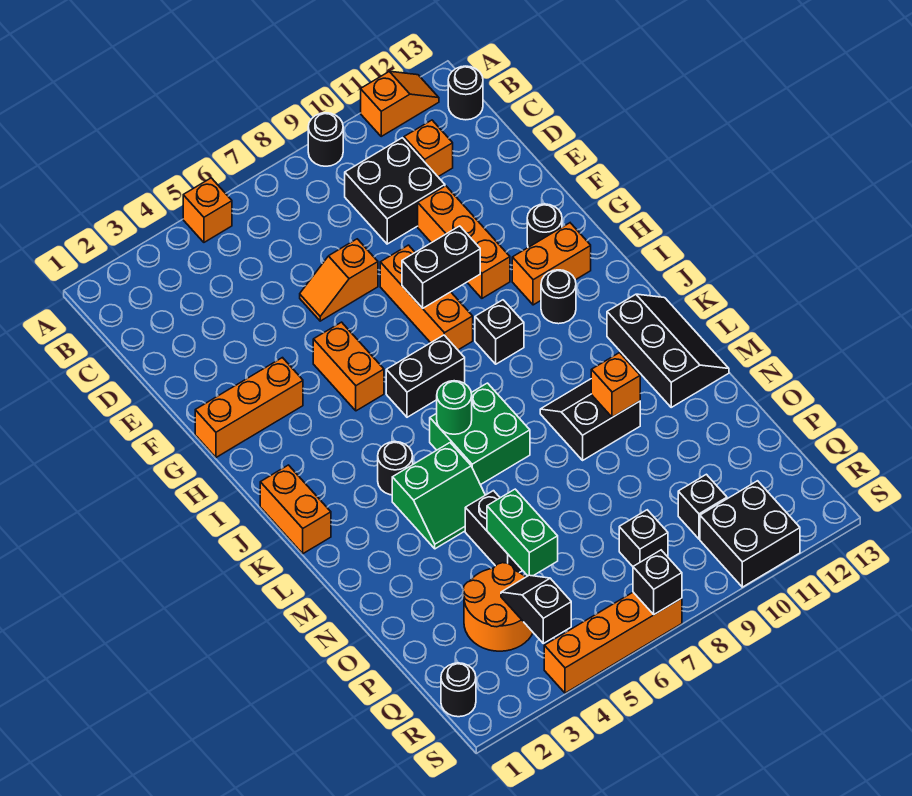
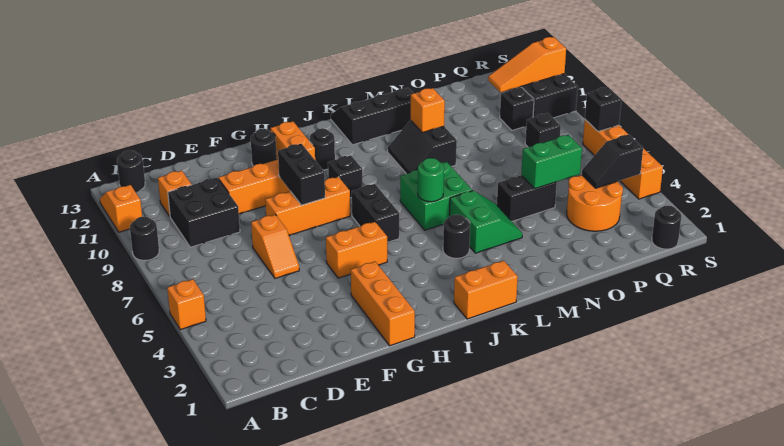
none -> orange slope Q11:S11 level 2 top S

